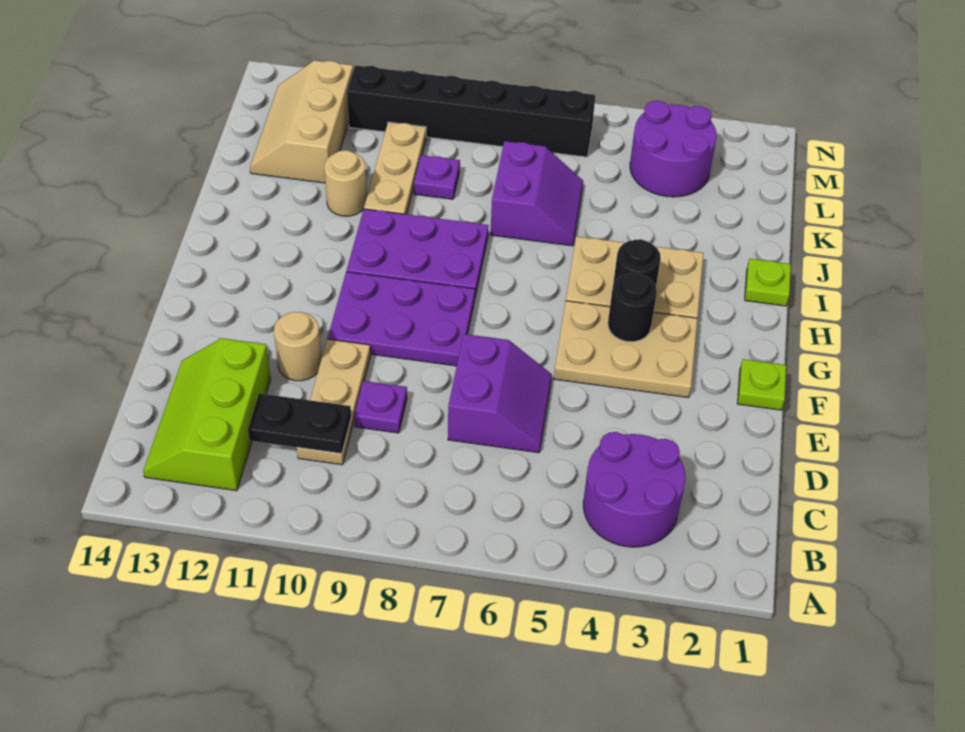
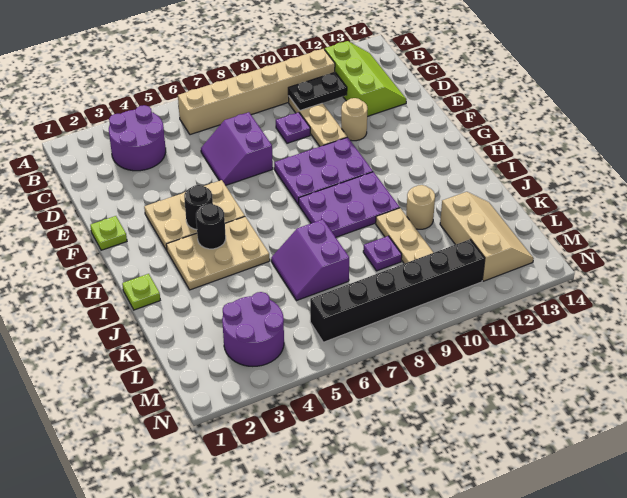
none -> tan brick B6:B11 level 1

